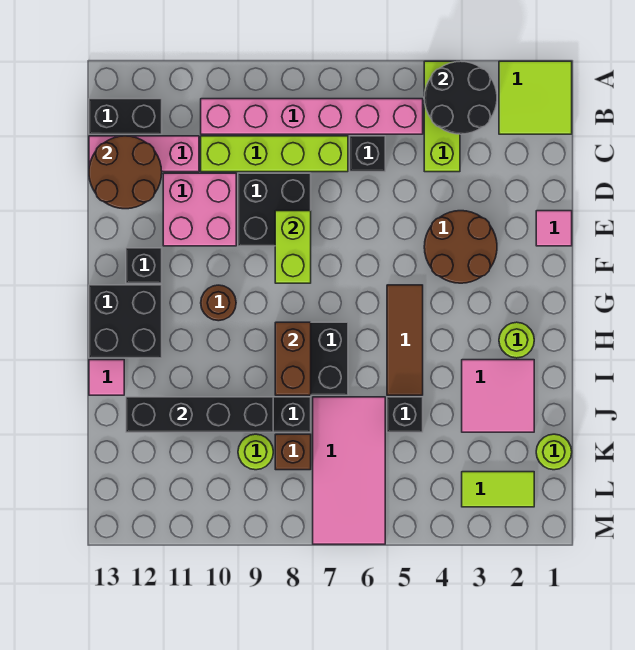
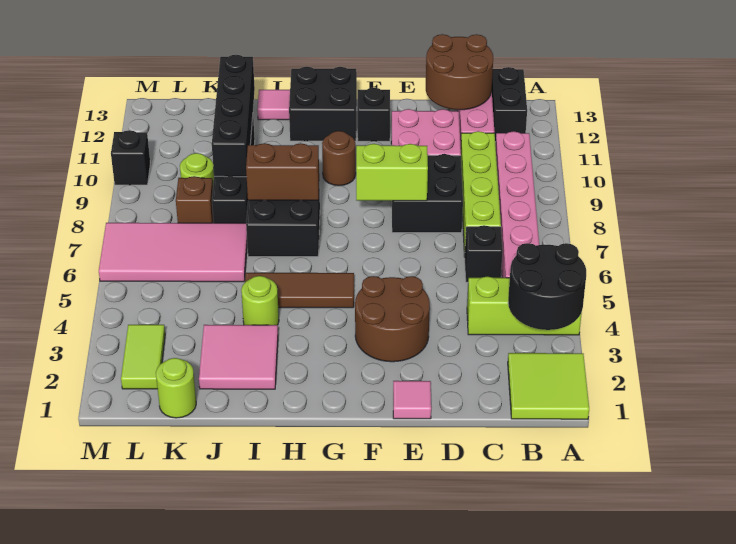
lime round brick H2 level 1 -> lime round brick I4 level 1
black brick J5 level 1 -> black brick M10 level 1

